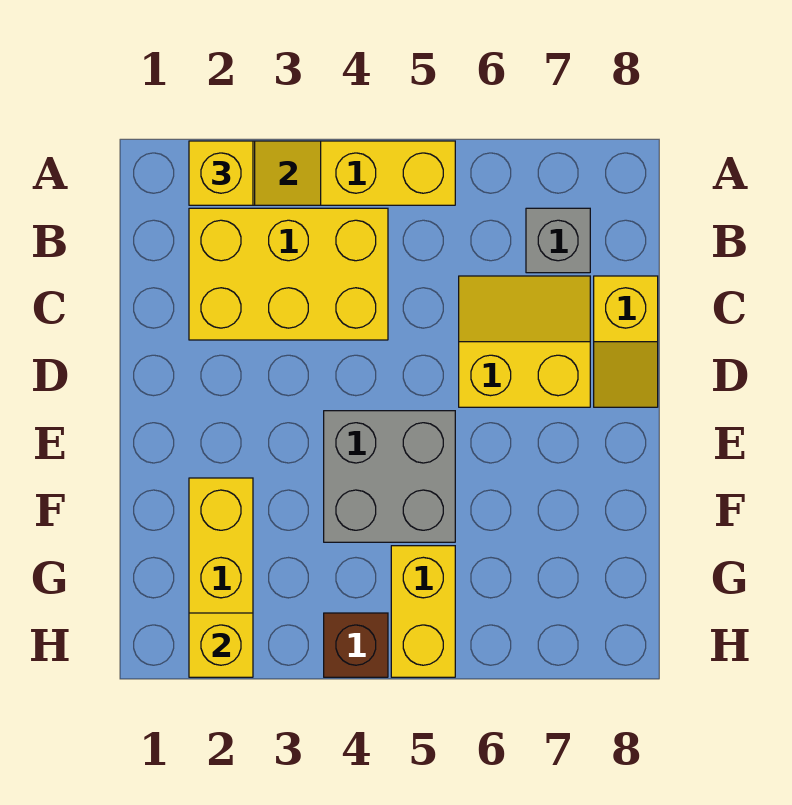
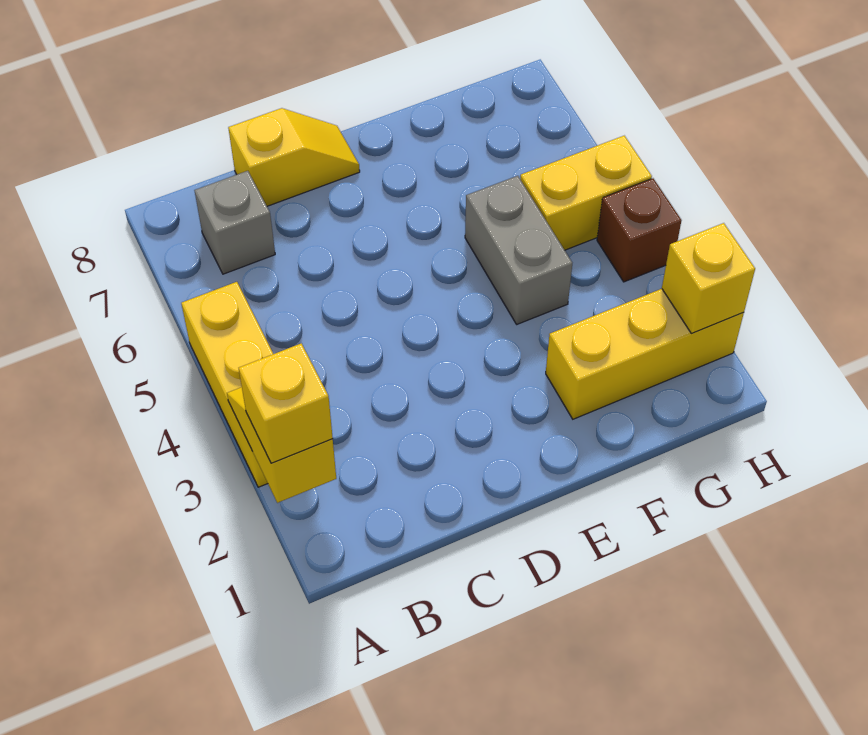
yellow brick B2:C4 level 1 -> none
yellow slope C6:D7 level 1 top D -> none
grey brick E4:F5 level 1 -> grey brick F4:F5 level 1

